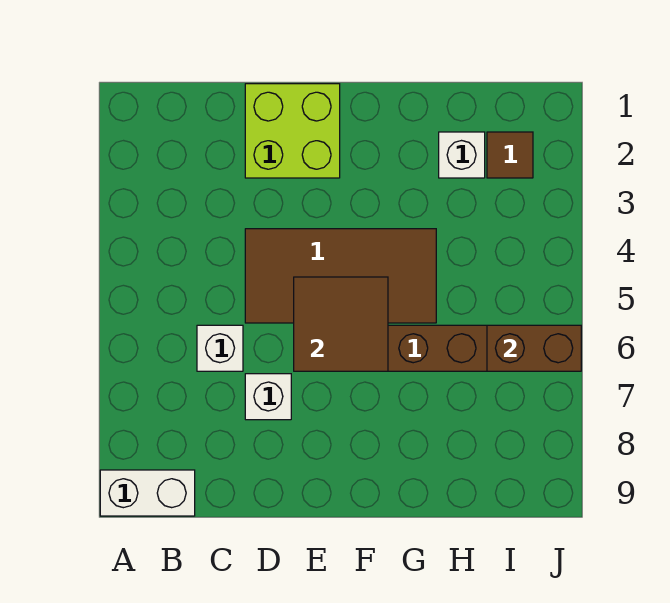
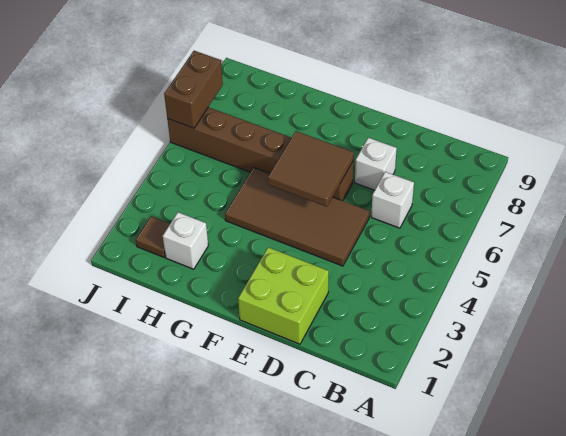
white brick A9:B9 level 1 -> none
brown brick I6:J6 level 2 -> brown brick J6:J7 level 2

